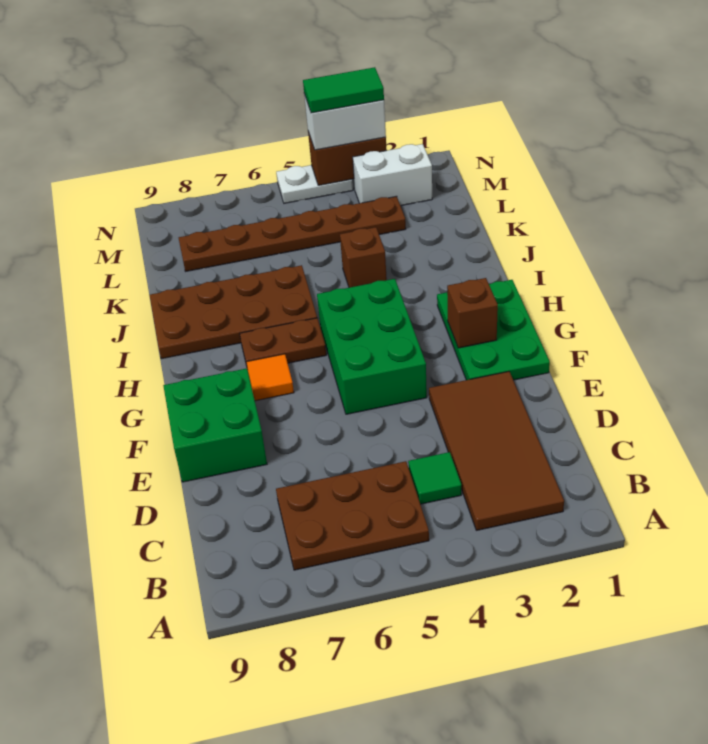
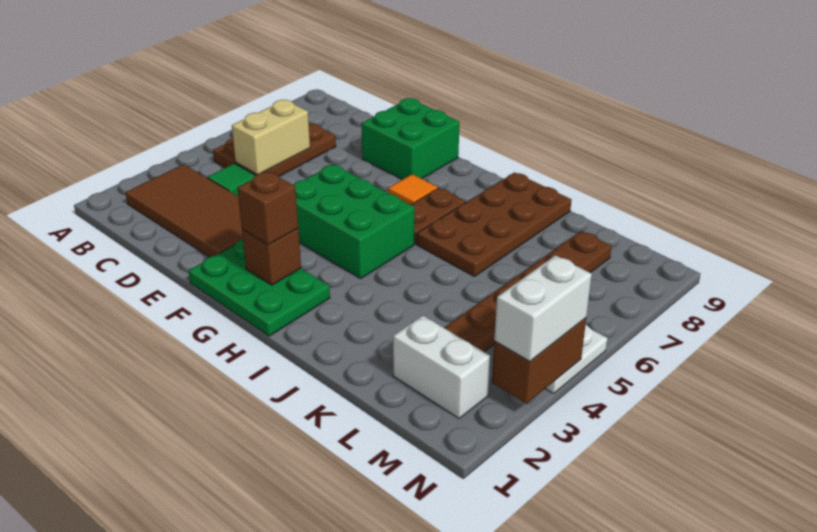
none -> tan brick C5:C6 level 2
brown brick J4 level 1 -> brown brick G2 level 3
white brick M2:M3 level 1 -> white brick L2:M2 level 1
green tile N3:N4 level 4 -> none

